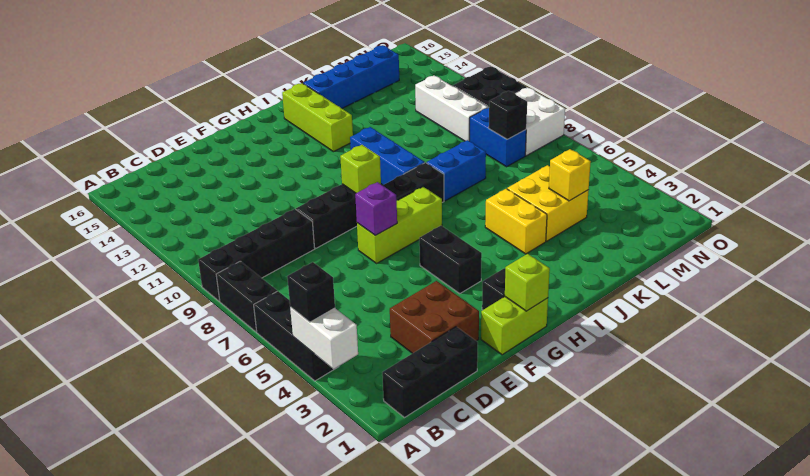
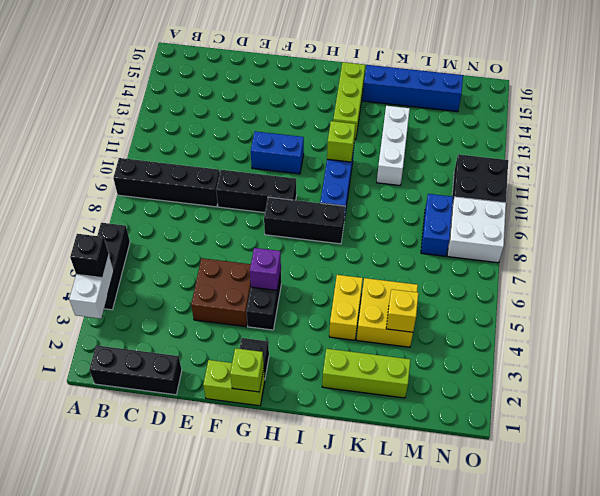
black brick A7:A8 level 1 -> none
brown brick D2:E3 level 1 -> brown brick E4:F5 level 1
lime brick F7:H7 level 1 -> lime brick J2:L2 level 1
purple brick F7 level 2 -> purple brick G5 level 2
lime brick G9 level 2 -> lime brick I11 level 2
blue brick J8:K8 level 1 -> blue brick F11:G11 level 1
black brick M8 level 2 -> none
white brick M10:M12 level 1 -> white brick K11:K13 level 1

